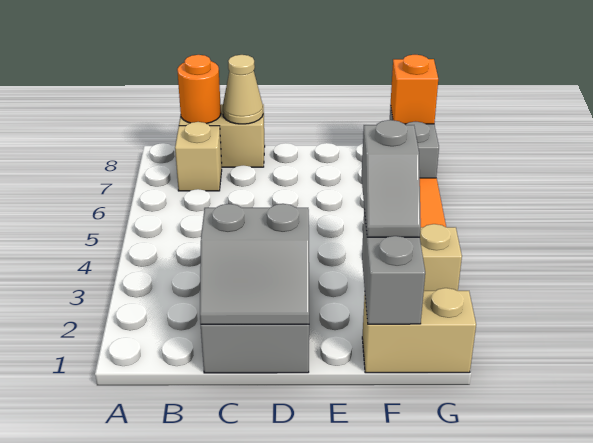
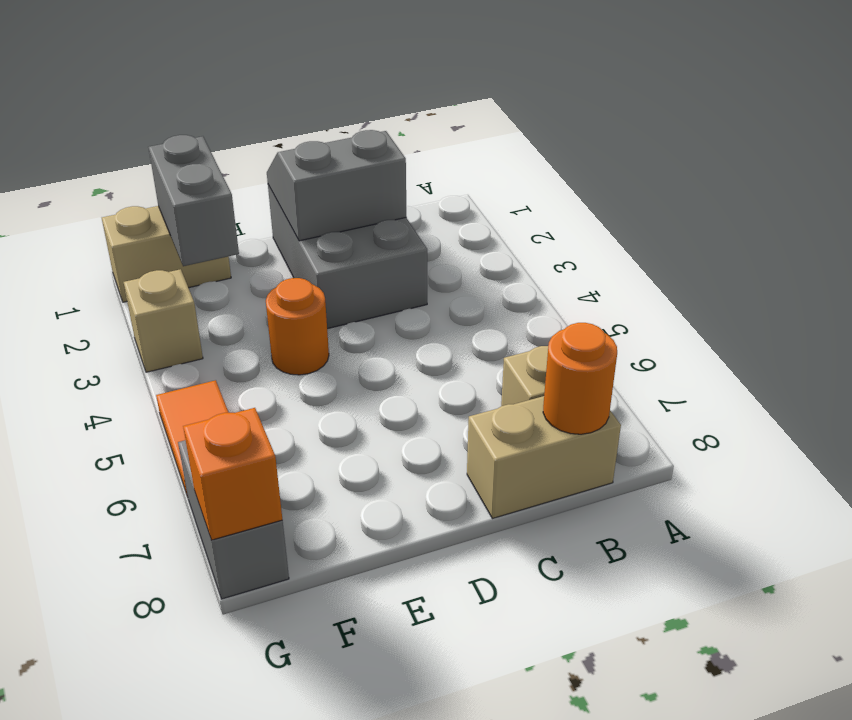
tan cone C8 level 2 -> none
none -> orange round brick E4 level 1
grey slope F2:F3 level 3 top 3 -> none

